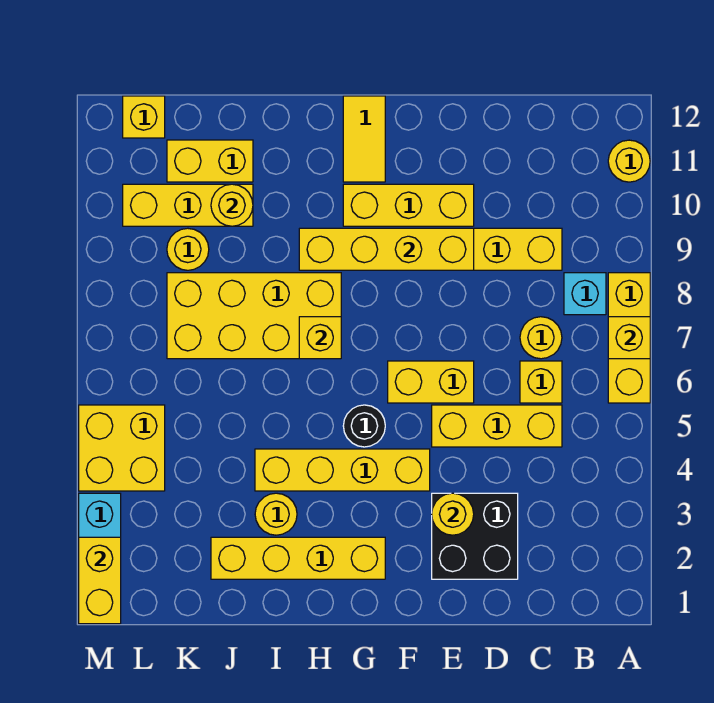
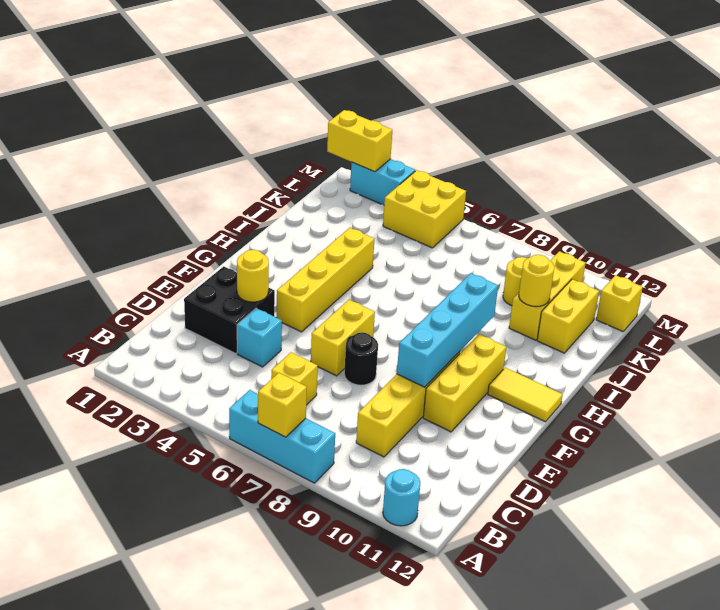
yellow brick A6:A8 level 1 -> cyan brick A6:A8 level 1
yellow round brick A11 level 1 -> cyan round brick A11 level 1
cyan brick B8 level 1 -> cyan brick D4 level 1
yellow brick C5:E5 level 1 -> none
yellow round brick C7 level 1 -> none
yellow brick E9:H9 level 2 -> cyan brick E9:H9 level 2
yellow brick G2:J2 level 1 -> none
black round brick G5 level 1 -> black round brick E7 level 1
yellow brick H7:K8 level 1 -> none
yellow brick H7 level 2 -> none
yellow round brick I3 level 1 -> none

